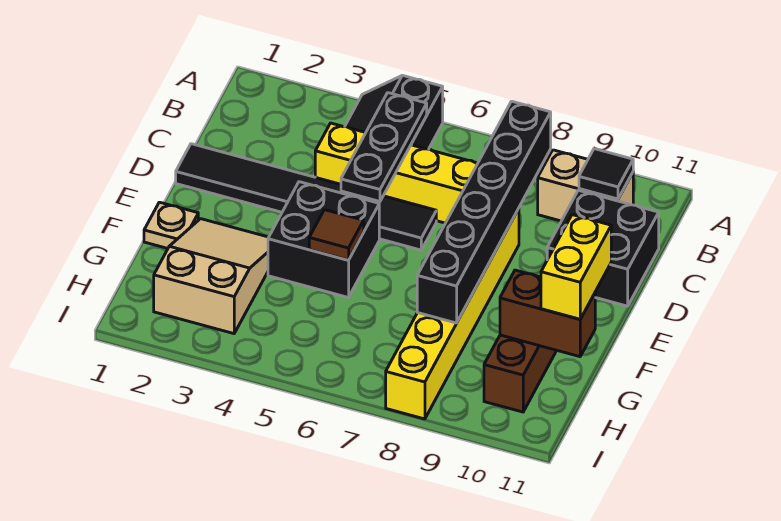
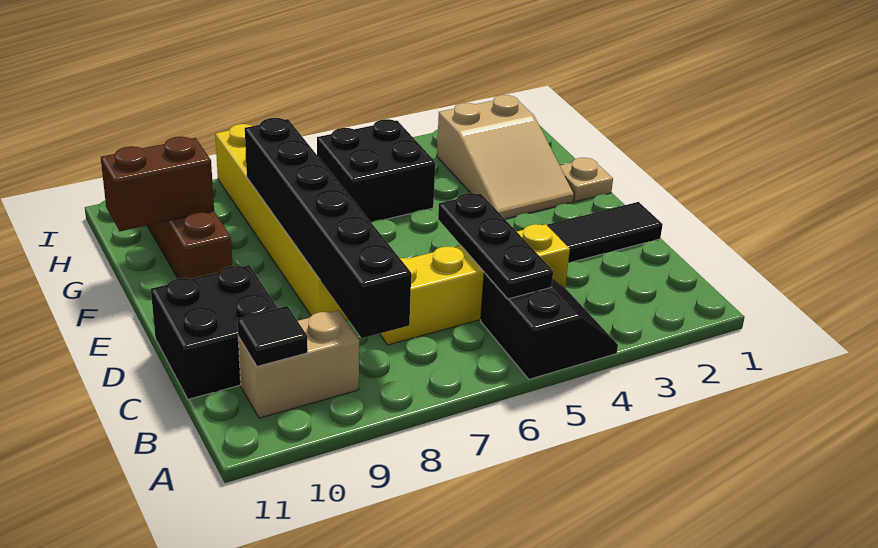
black brick E4:F5 level 1 -> black brick G5:H6 level 1
brown tile F5 level 2 -> none
yellow brick F11:G11 level 3 -> none

